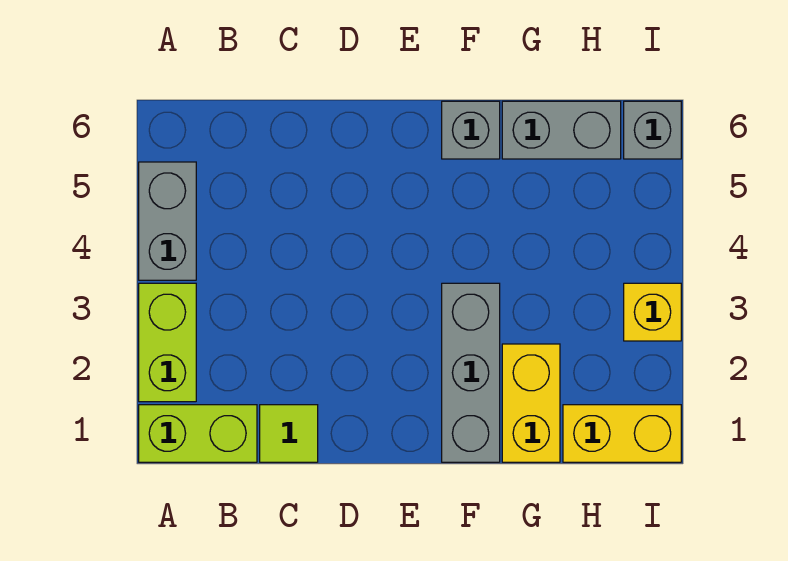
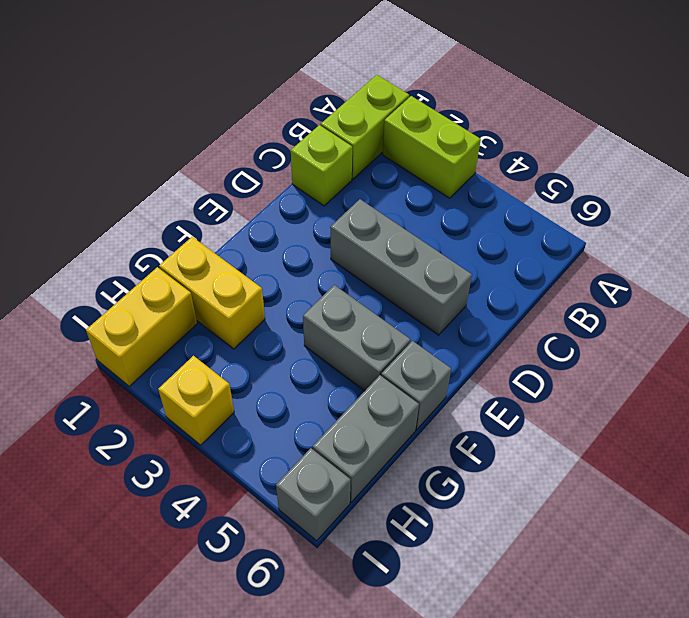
grey brick A4:A5 level 1 -> grey brick F4:F5 level 1
lime tile C1 level 1 -> lime brick C1 level 1
grey brick F1:F3 level 1 -> grey brick D3:D5 level 1

